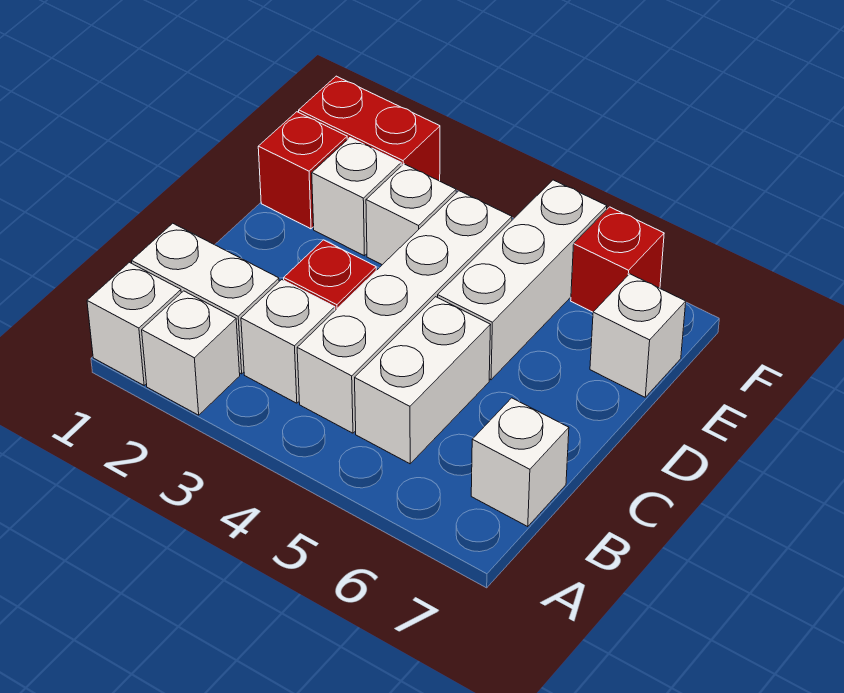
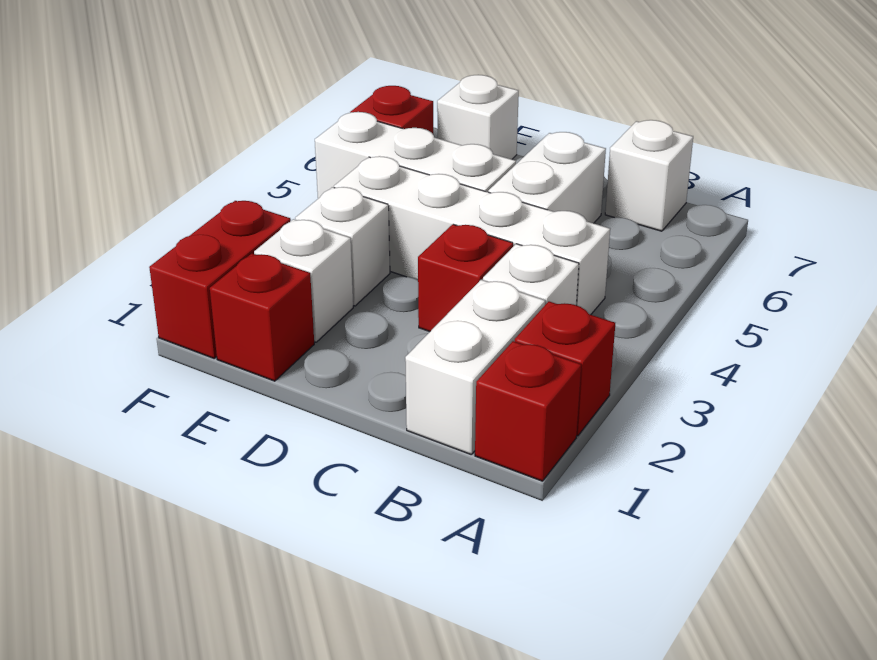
white brick A1 level 1 -> red brick A1 level 1
white brick A2 level 1 -> red brick A2 level 1
white brick B5:C5 level 1 -> white brick C5:C6 level 1

